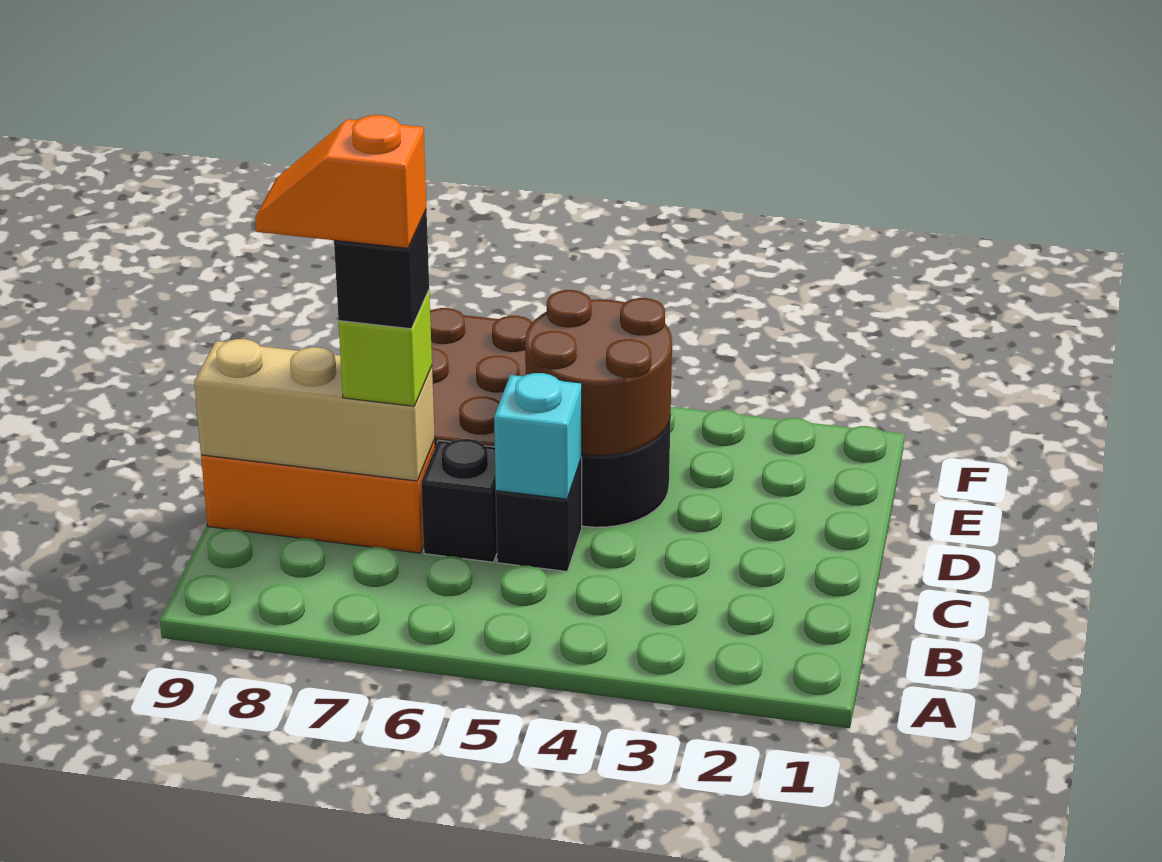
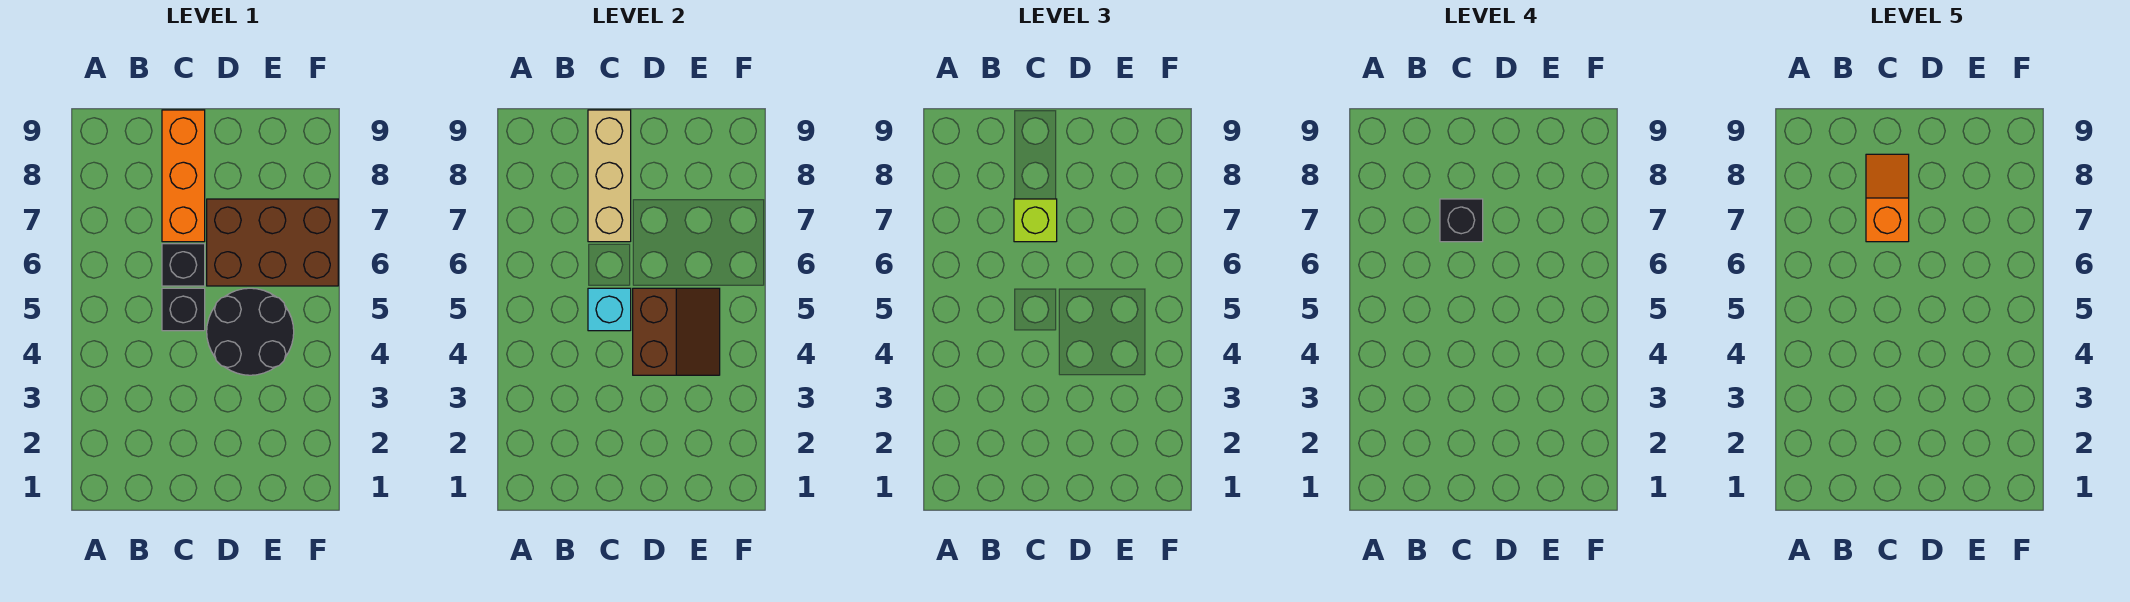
brown round brick D4:E5 level 2 -> brown slope D4:E5 level 2 top D

